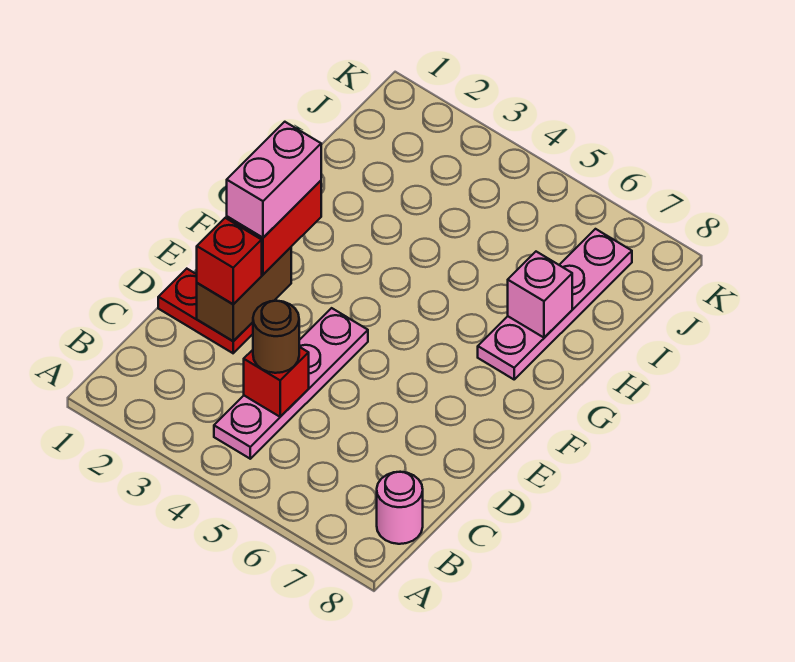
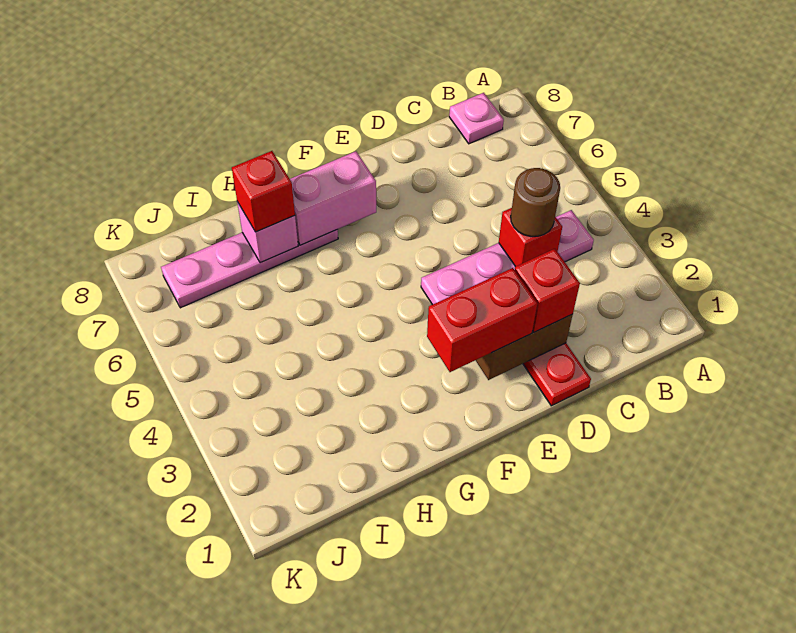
pink round brick B8 level 1 -> pink plate B8 level 1
pink brick E2:F2 level 4 -> pink brick F7:G7 level 2
none -> red brick H7 level 3

